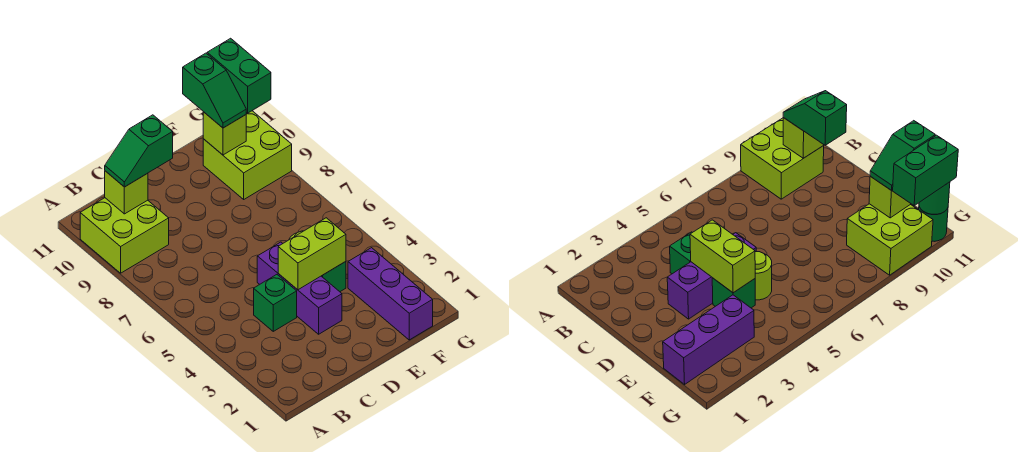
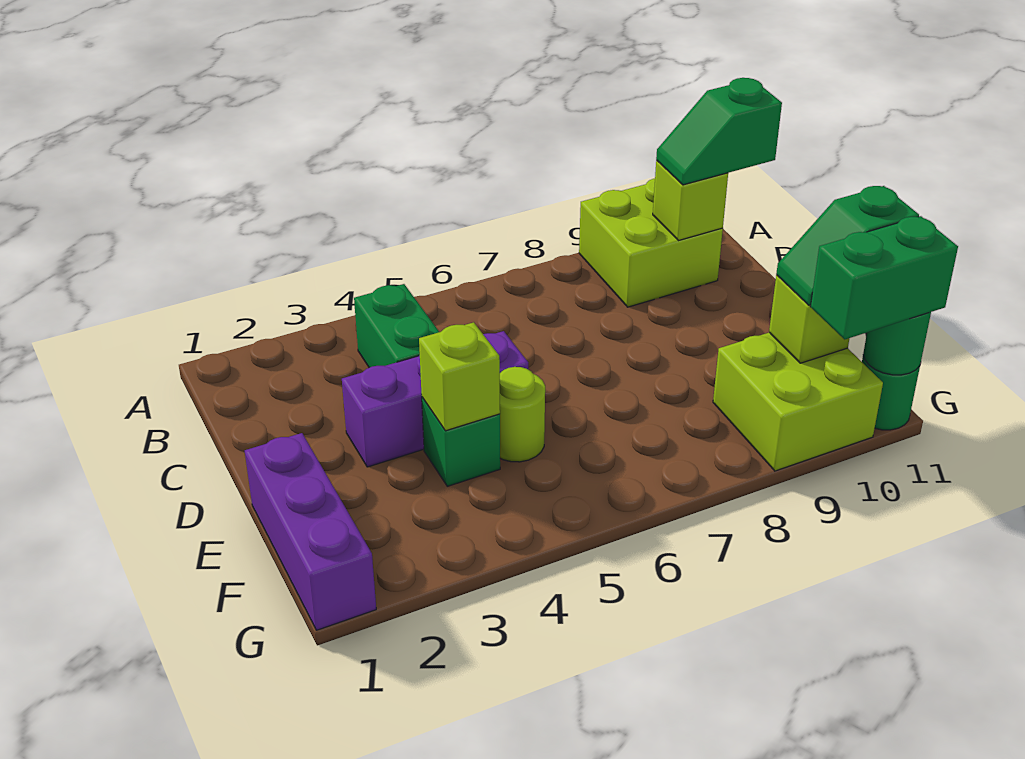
green slope B10:C10 level 3 top C -> green slope B10:B11 level 3 top 11
green brick C4 level 1 -> green brick B4:C4 level 1
lime brick D4:E4 level 2 -> lime brick E4 level 2
purple brick F1:F3 level 1 -> purple brick E1:G1 level 1

